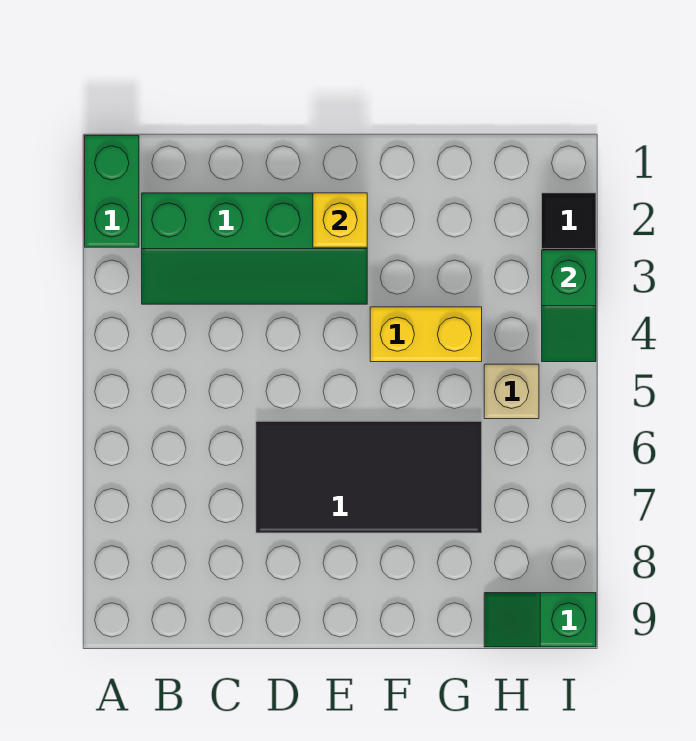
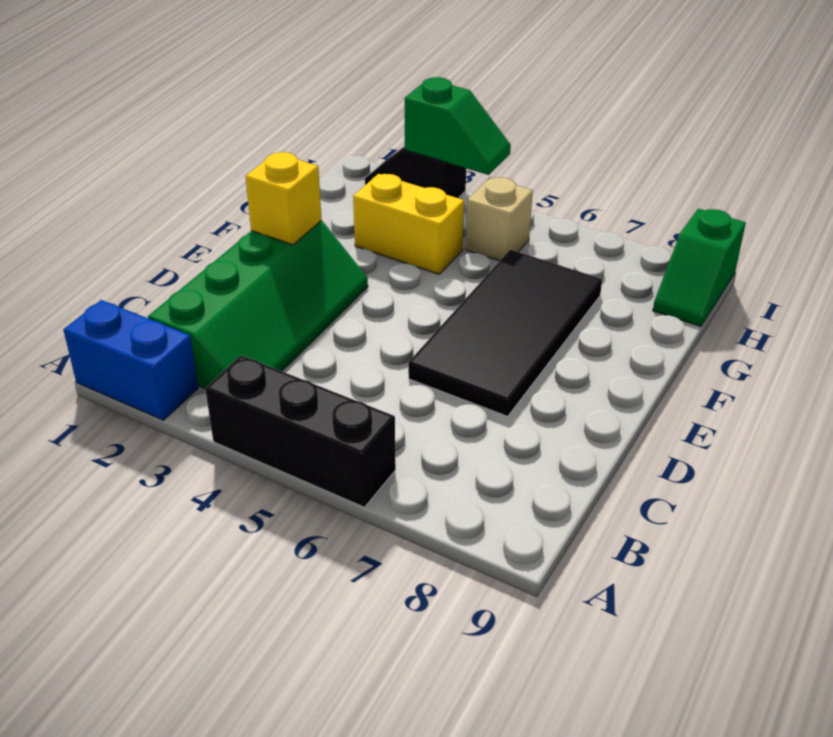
green brick A1:A2 level 1 -> blue brick A1:A2 level 1
none -> black brick A4:A6 level 1
yellow brick F4:G4 level 1 -> yellow brick G3:G4 level 1

